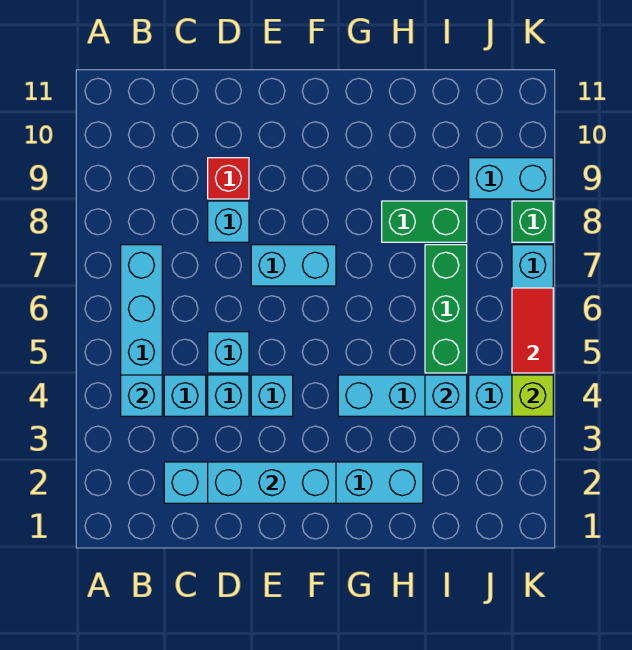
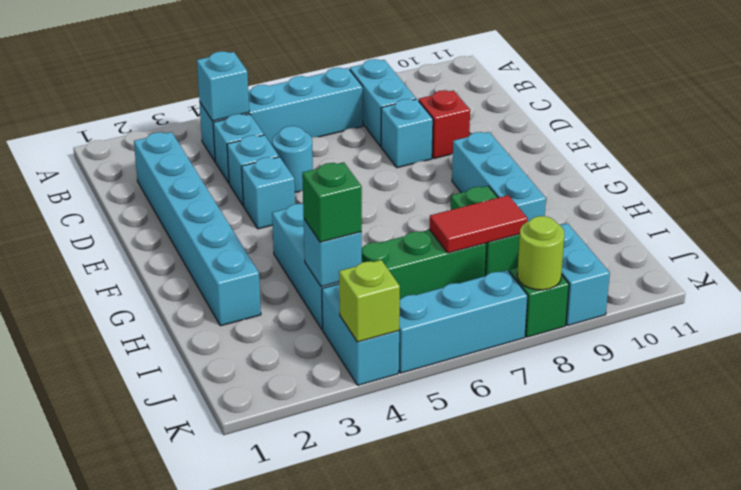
cyan brick D2:F2 level 2 -> cyan brick F9:H9 level 1
cyan brick D5 level 1 -> cyan round brick D5 level 1
cyan brick E7:F7 level 1 -> cyan brick B8:C8 level 1
none -> green brick I4 level 3
red tile K5:K6 level 2 -> red tile I7:I8 level 2
none -> lime round brick K8 level 2

